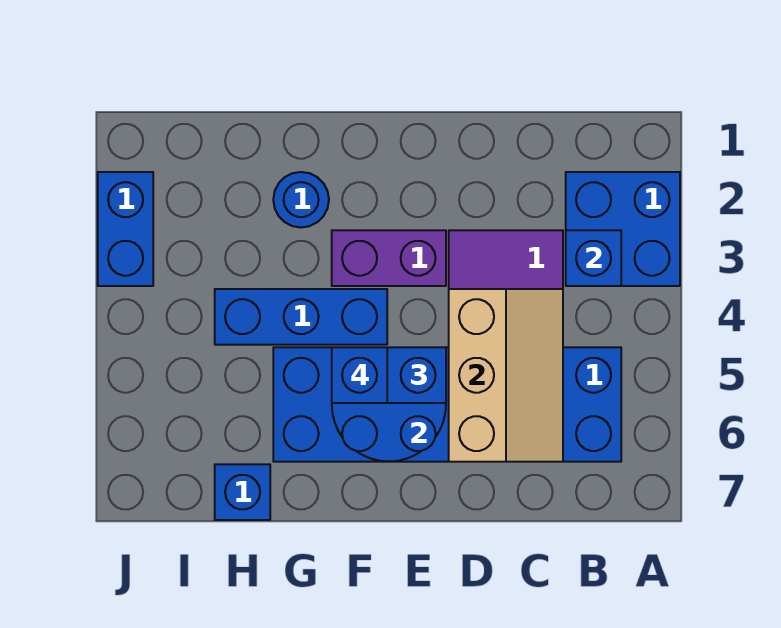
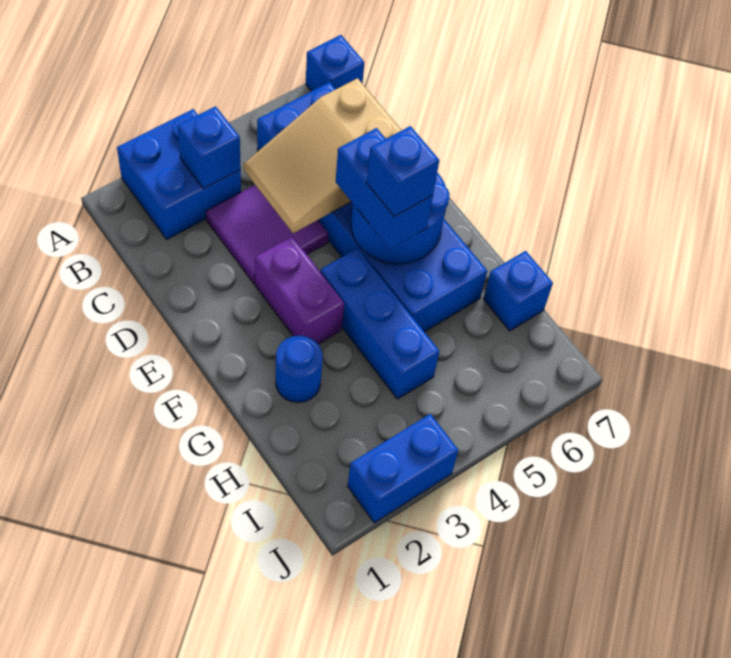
none -> blue brick A7 level 1
tan slope C4:D6 level 2 top D -> tan slope C4:D6 level 2 top 6

